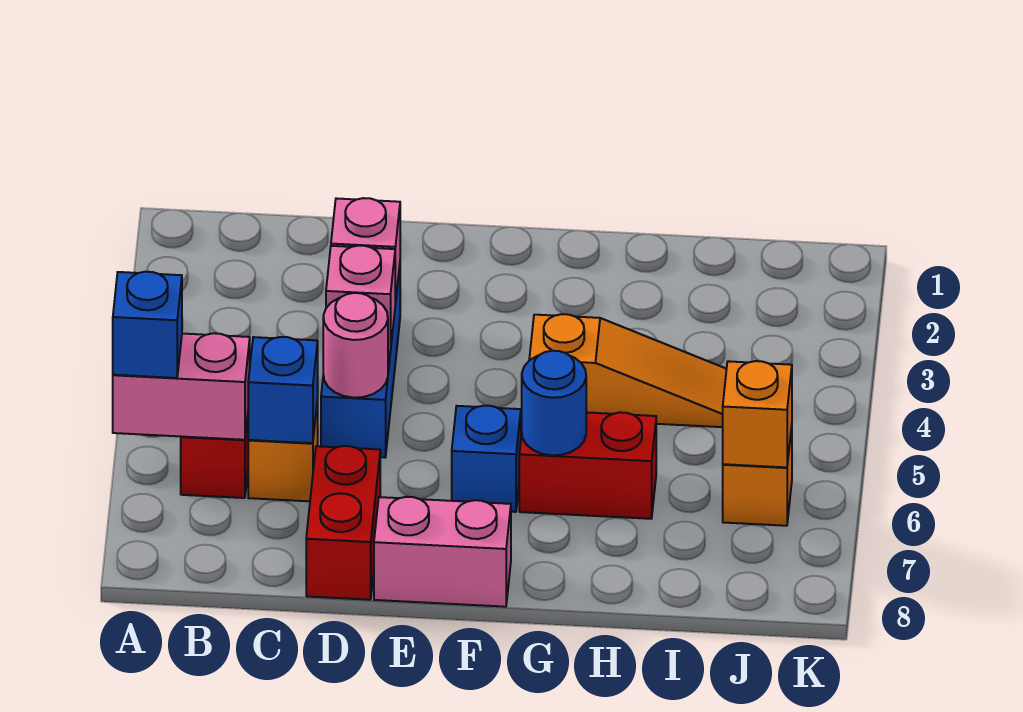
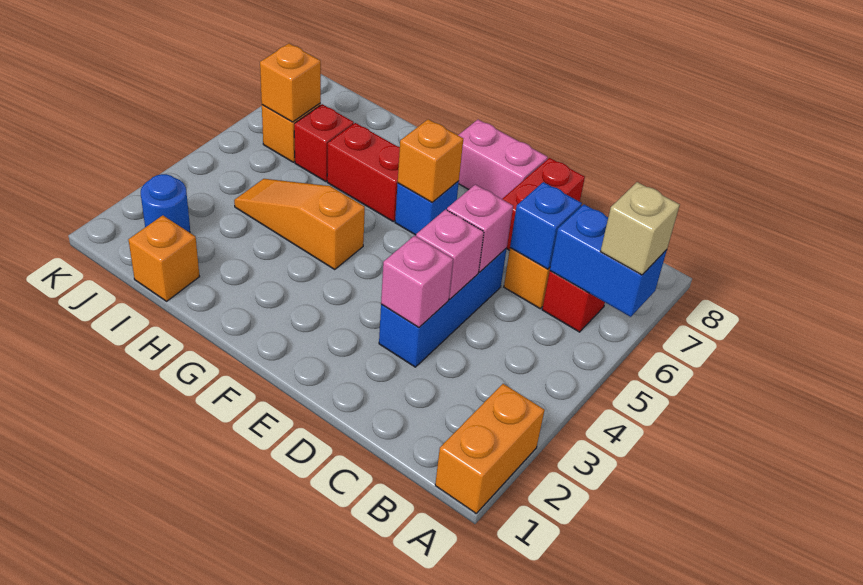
none -> orange brick A1:A2 level 1
pink brick A6:B6 level 2 -> blue brick A6:B6 level 2
blue brick A6 level 3 -> tan brick A6 level 3
pink round brick D5 level 2 -> pink brick D5 level 2
none -> orange brick F6 level 2
blue round brick G6 level 2 -> blue round brick J2 level 1
none -> orange brick I1 level 1
none -> red brick I6 level 1

